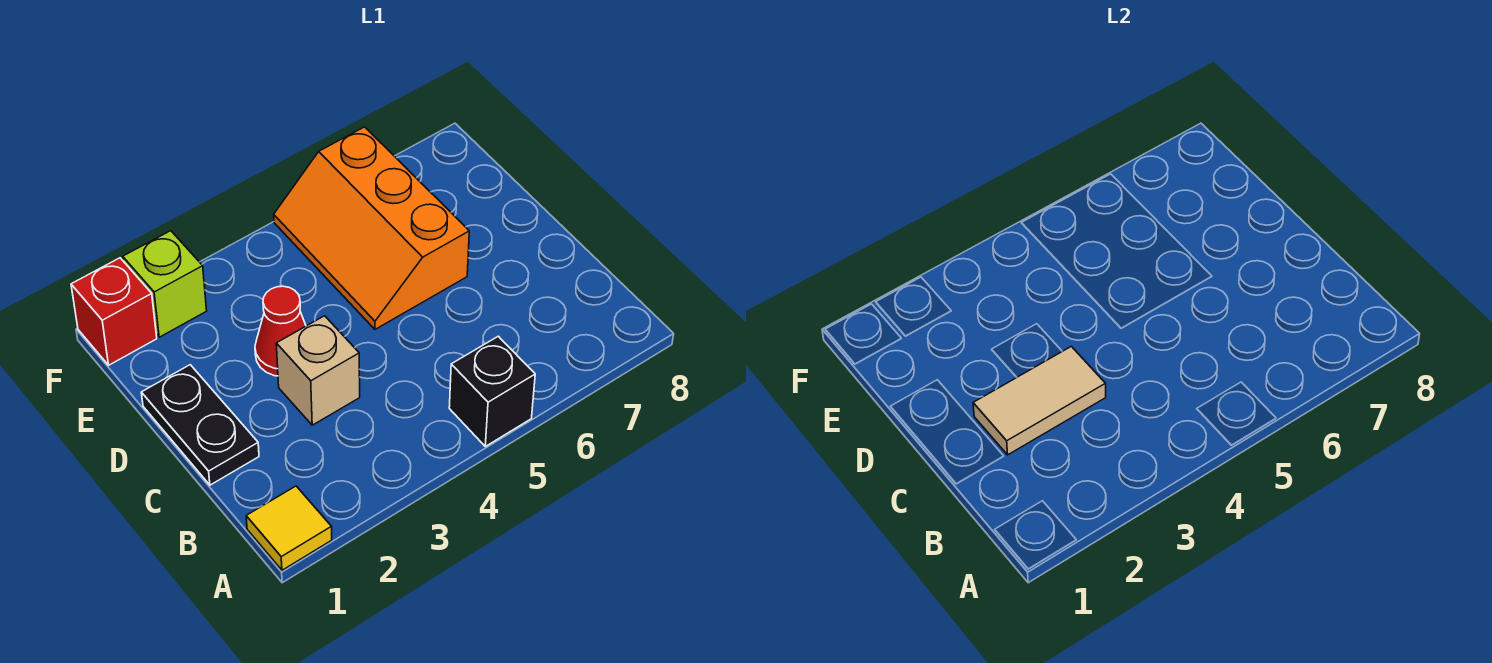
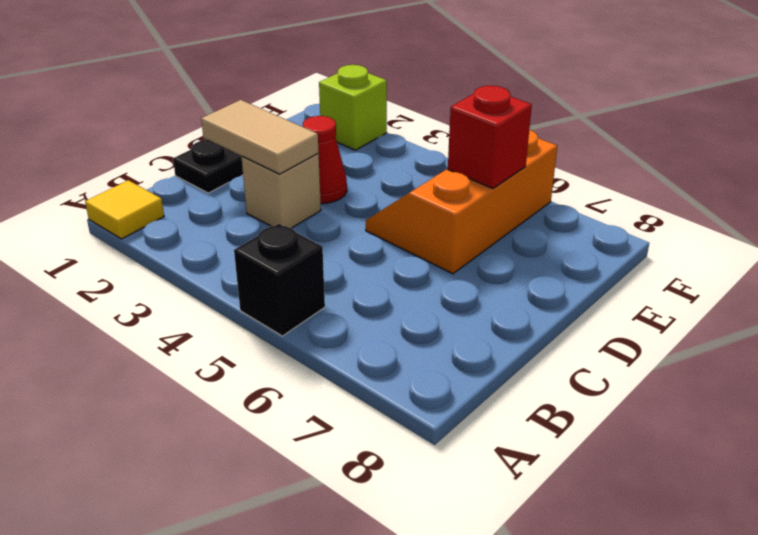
red brick F1 level 1 -> red brick E6 level 2

